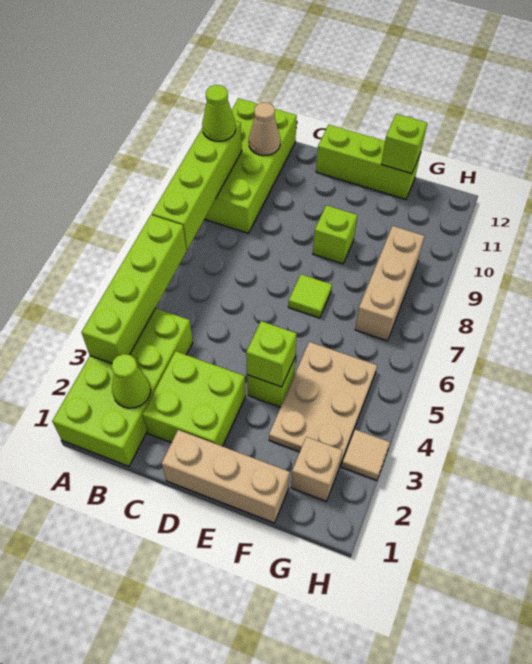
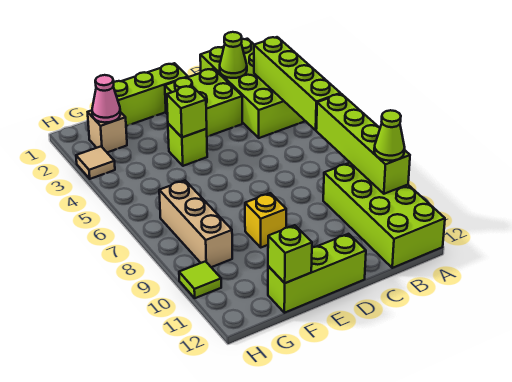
tan cone B11 level 2 -> none
tan brick D1:F1 level 1 -> lime brick D1:F1 level 1
lime tile E7 level 1 -> lime tile H10 level 1
lime brick E9 level 1 -> yellow brick E9 level 1
tan plate F3:G5 level 1 -> none
none -> pink cone G2 level 2

